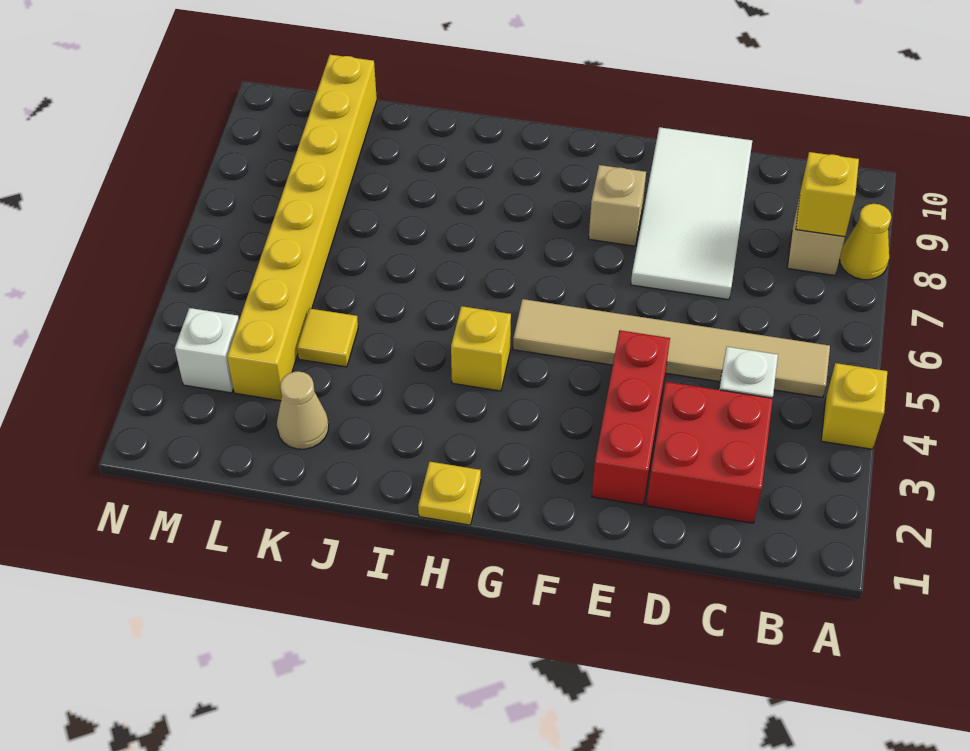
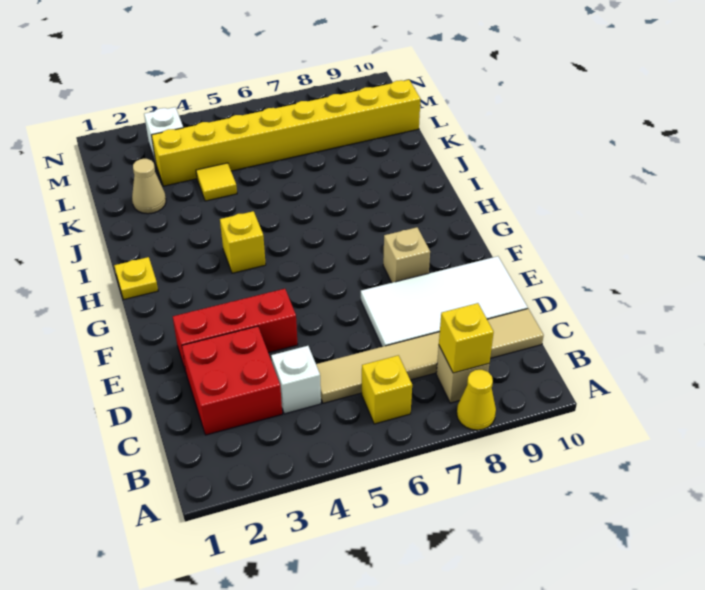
yellow brick A4 level 1 -> yellow brick B6 level 1
tan tile B5:G5 level 1 -> tan tile C5:C10 level 1

